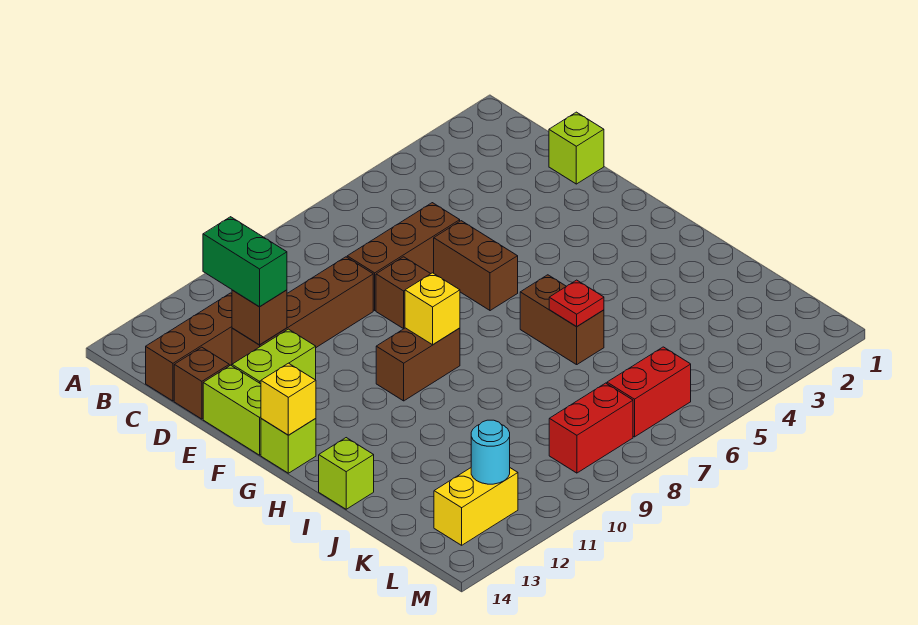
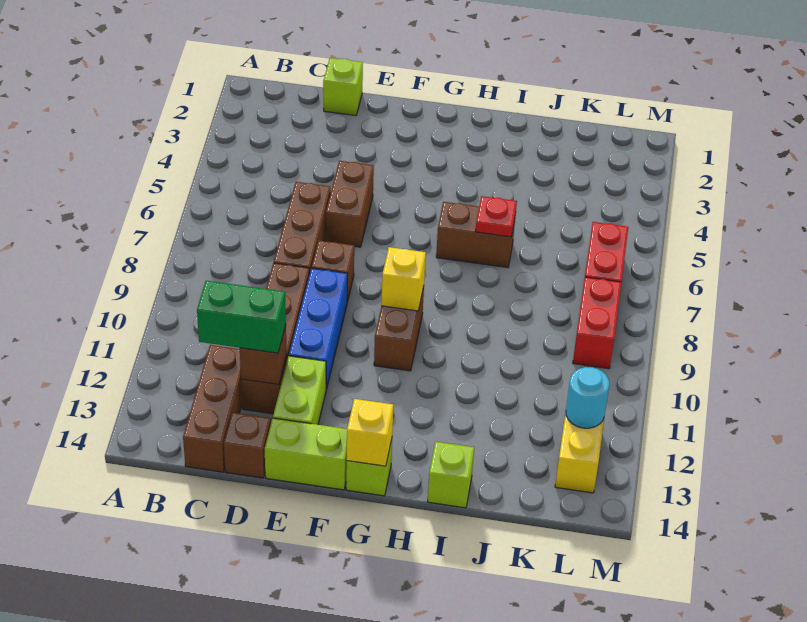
brown brick E6:F6 level 1 -> brown brick E5:E6 level 1
none -> blue brick E9:E11 level 1

